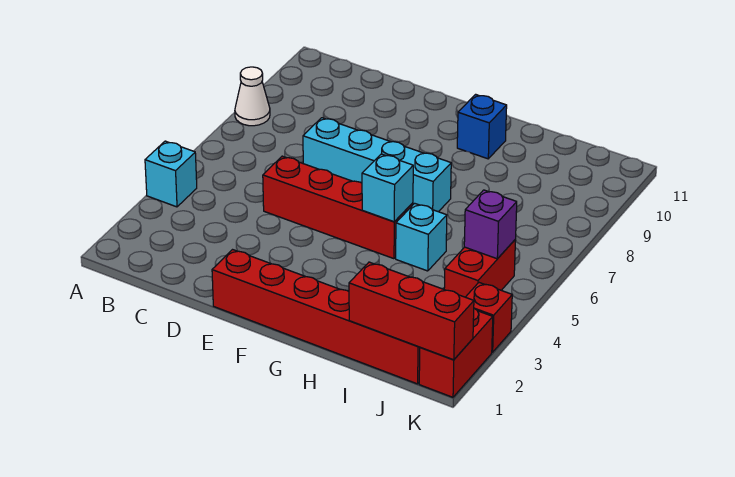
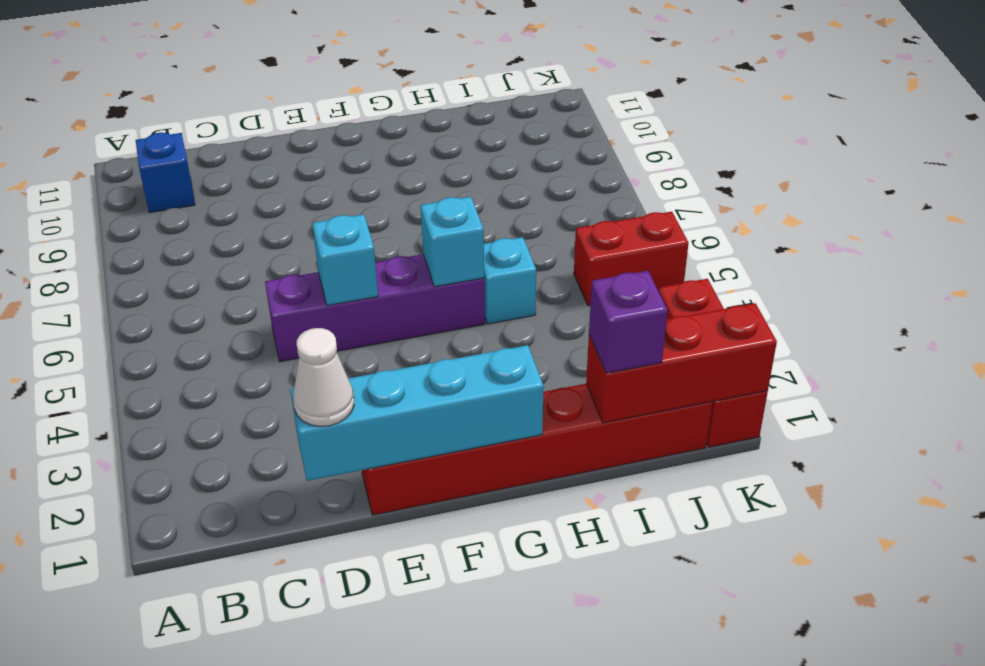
cyan brick A4 level 1 -> cyan brick E5 level 2
white cone A8 level 1 -> white cone D1 level 3
red brick D5:G5 level 1 -> purple brick D5:G5 level 1
cyan brick D7:G7 level 1 -> cyan brick D1:G1 level 2
blue brick G10 level 1 -> blue brick B10 level 1
red brick J4:J5 level 1 -> red brick J5:K5 level 1
purple brick J5 level 2 -> purple brick I1 level 3

